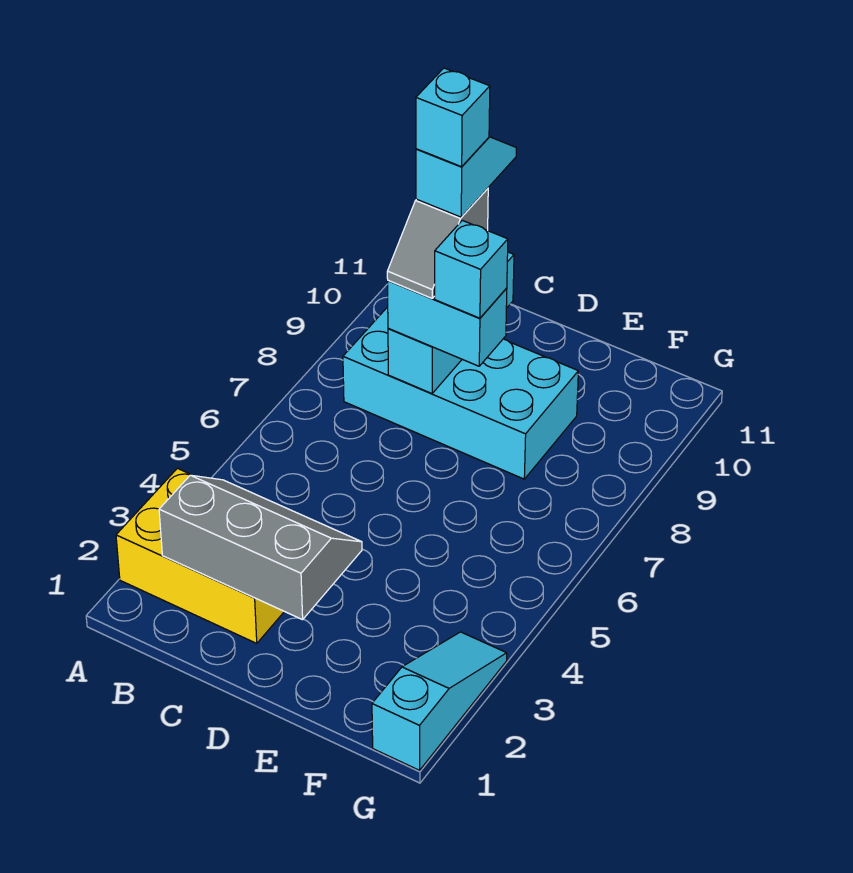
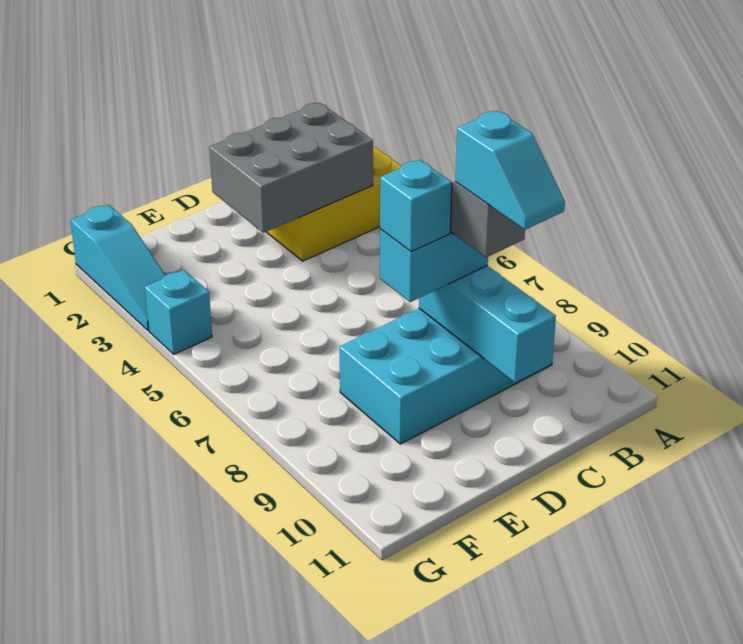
grey slope B2:D3 level 2 top 2 -> grey brick B2:D3 level 2
cyan brick C9 level 6 -> cyan brick G4 level 1

